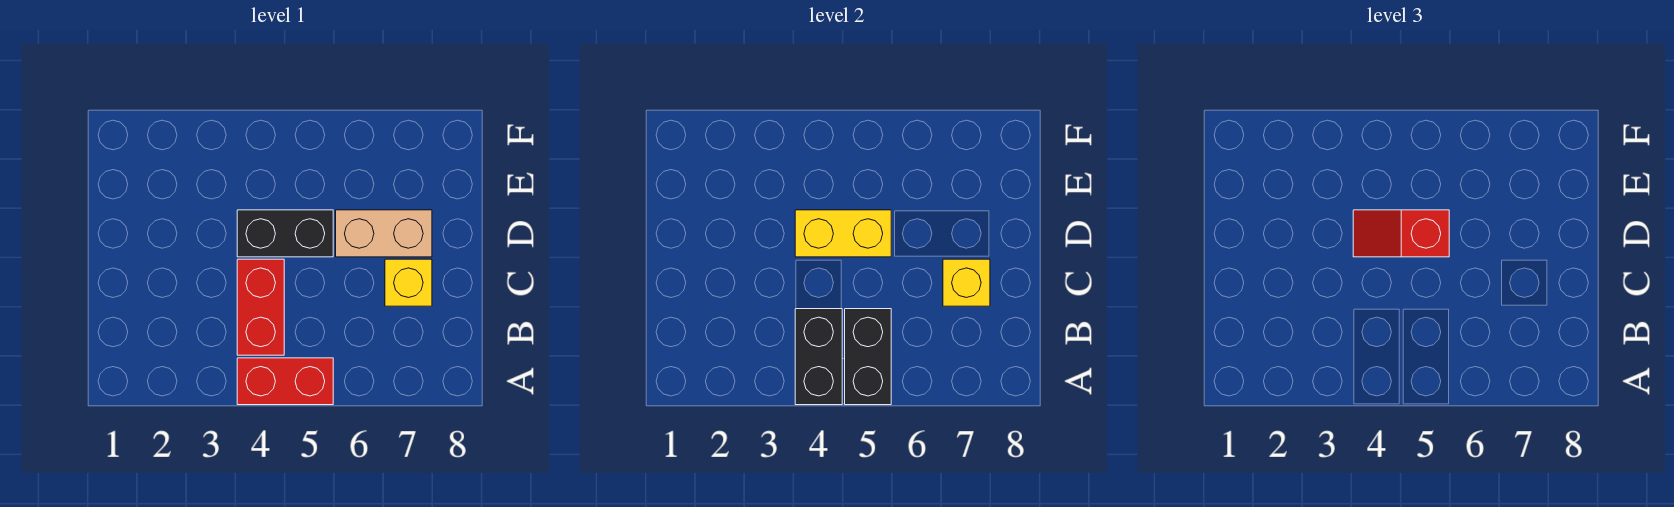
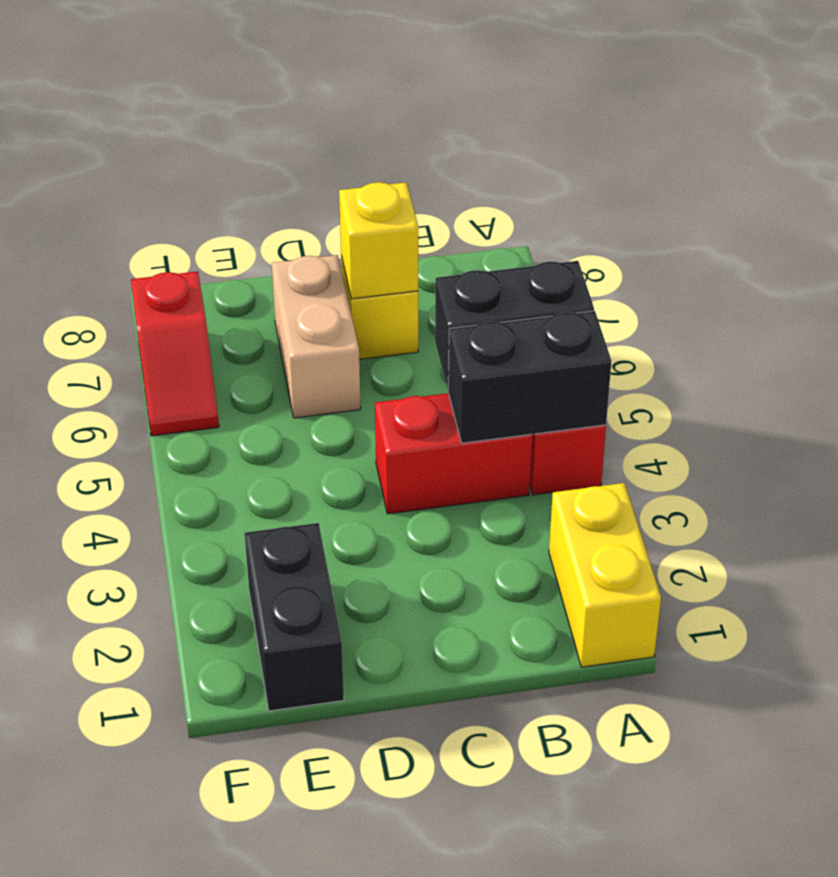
black brick D4:D5 level 1 -> black brick E1:E2 level 1
yellow brick D4:D5 level 2 -> yellow brick A1:A2 level 1
red slope D4:D5 level 3 top 5 -> red slope F6:F7 level 1 top 7

